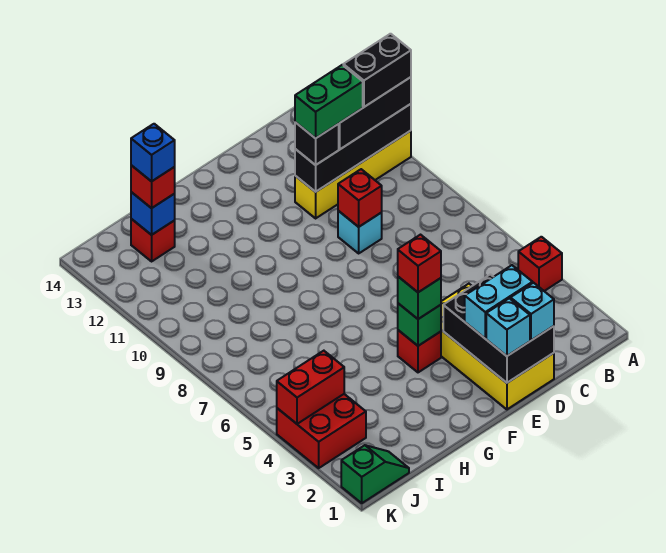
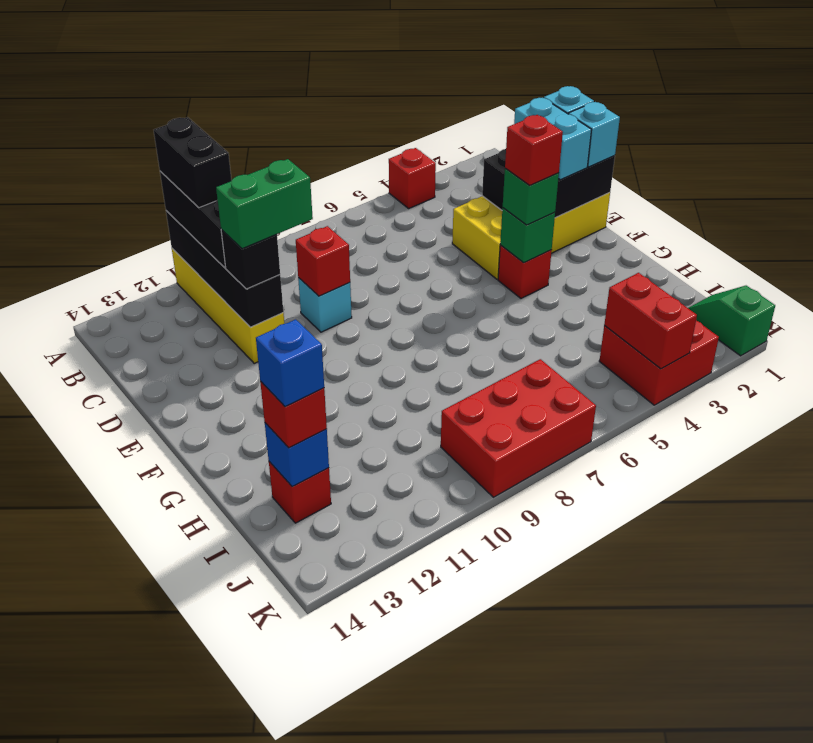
green brick C11:D11 level 4 -> green brick D10:D11 level 4
none -> red brick J7:K9 level 1

